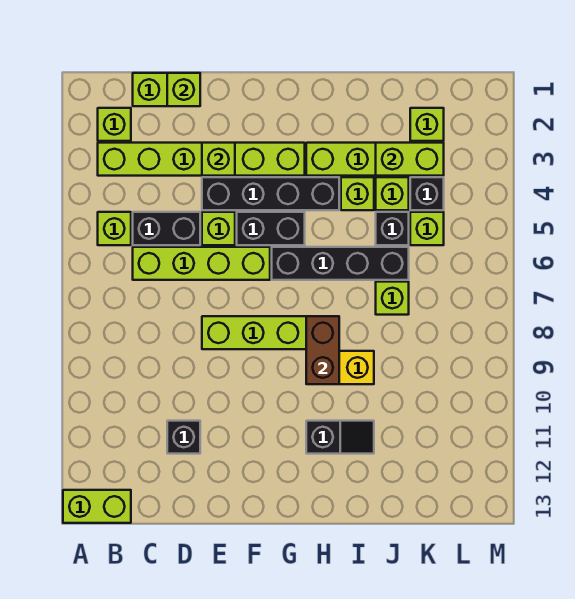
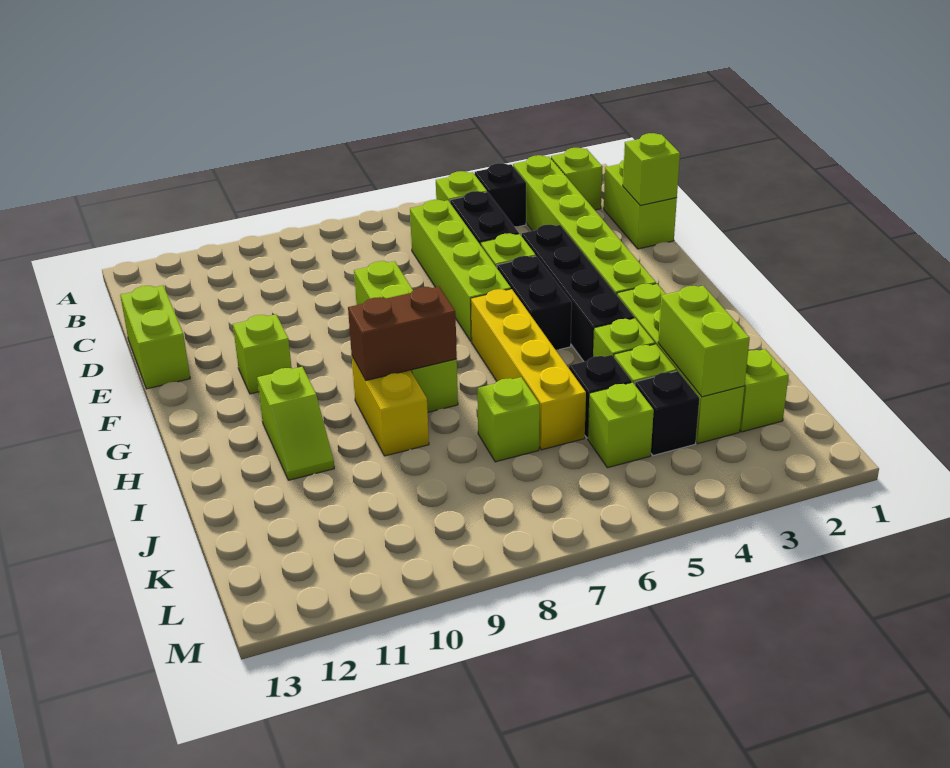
lime brick A13:B13 level 1 -> lime brick D13:E13 level 1
black brick D11 level 1 -> black brick B4 level 1
lime brick E3 level 2 -> lime brick F11 level 1
black brick G6:J6 level 1 -> yellow brick G6:J6 level 1
black slope H11:I11 level 1 top H -> lime slope H11:I11 level 1 top H

